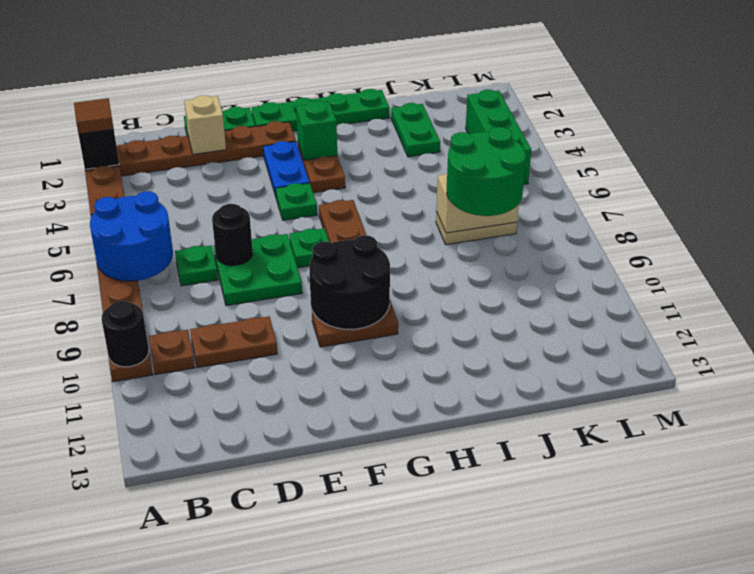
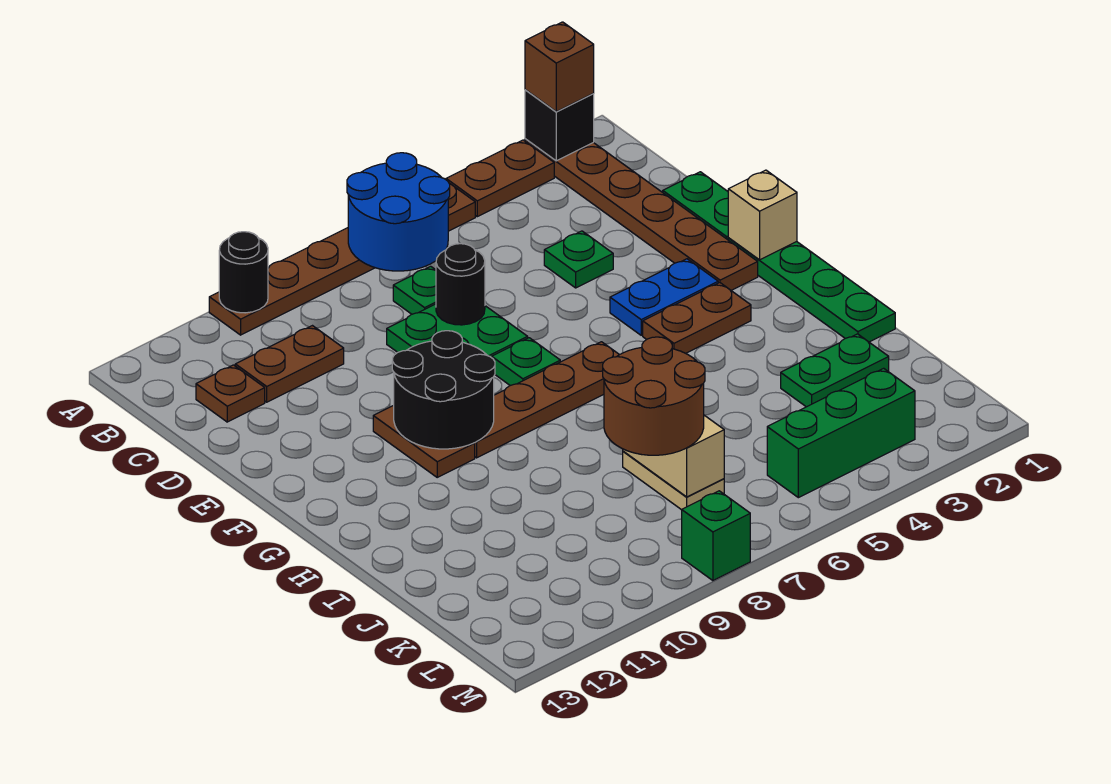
brown tile A2 level 3 -> brown brick A2 level 3
brown plate B10 level 1 -> brown plate C12 level 1
brown plate C10:D10 level 1 -> brown plate C10:C11 level 1
tan brick D2 level 2 -> tan brick F1 level 2
green plate F5 level 1 -> green plate D4 level 1
green brick G3 level 2 -> green brick M8 level 1
green round brick J7:K8 level 3 -> brown round brick J7:K8 level 3

